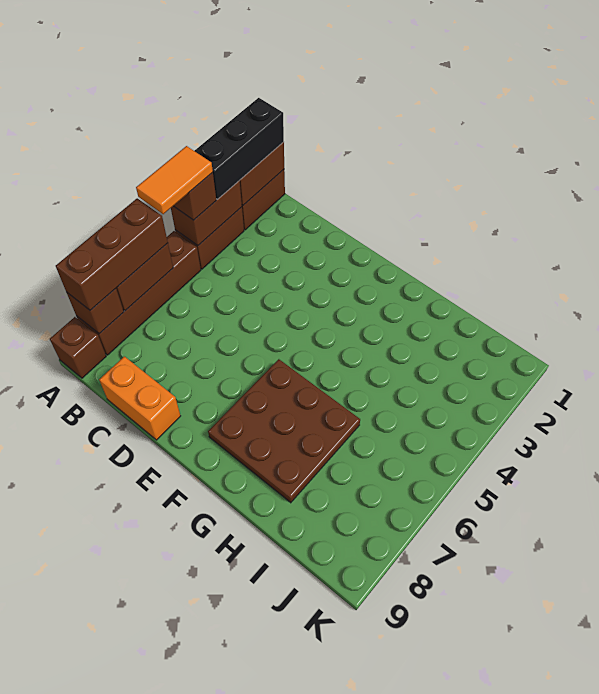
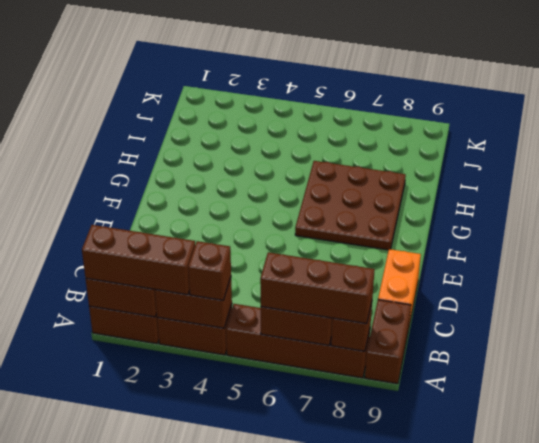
black brick A1:A3 level 3 -> brown brick A1:A3 level 3
orange tile A4:A5 level 4 -> none
brown brick A9 level 1 -> brown brick A9:B9 level 1

